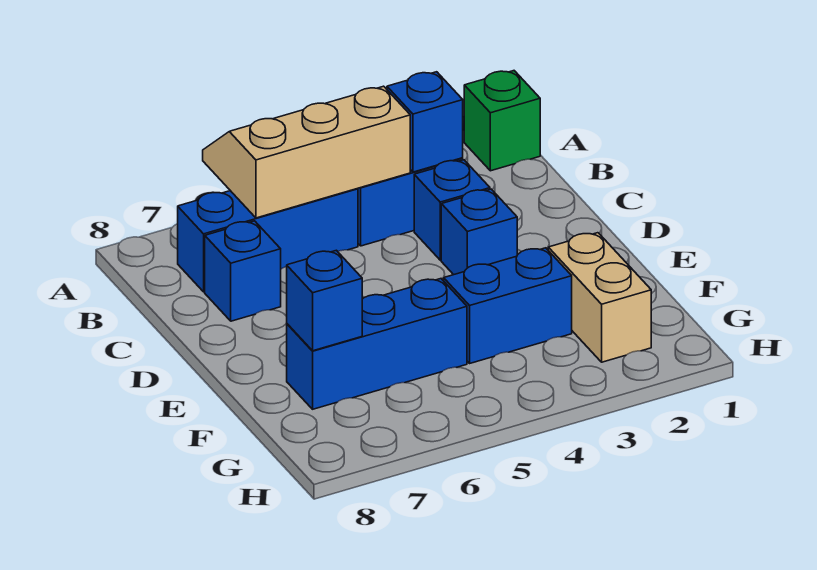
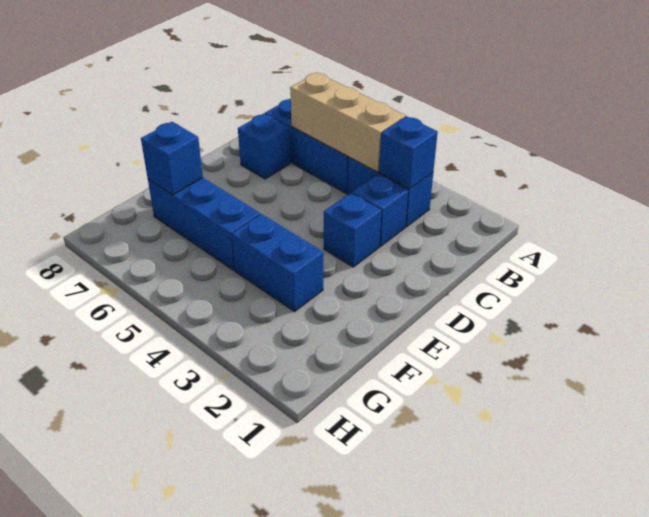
green brick A1 level 1 -> none
tan brick F2:G2 level 1 -> none

